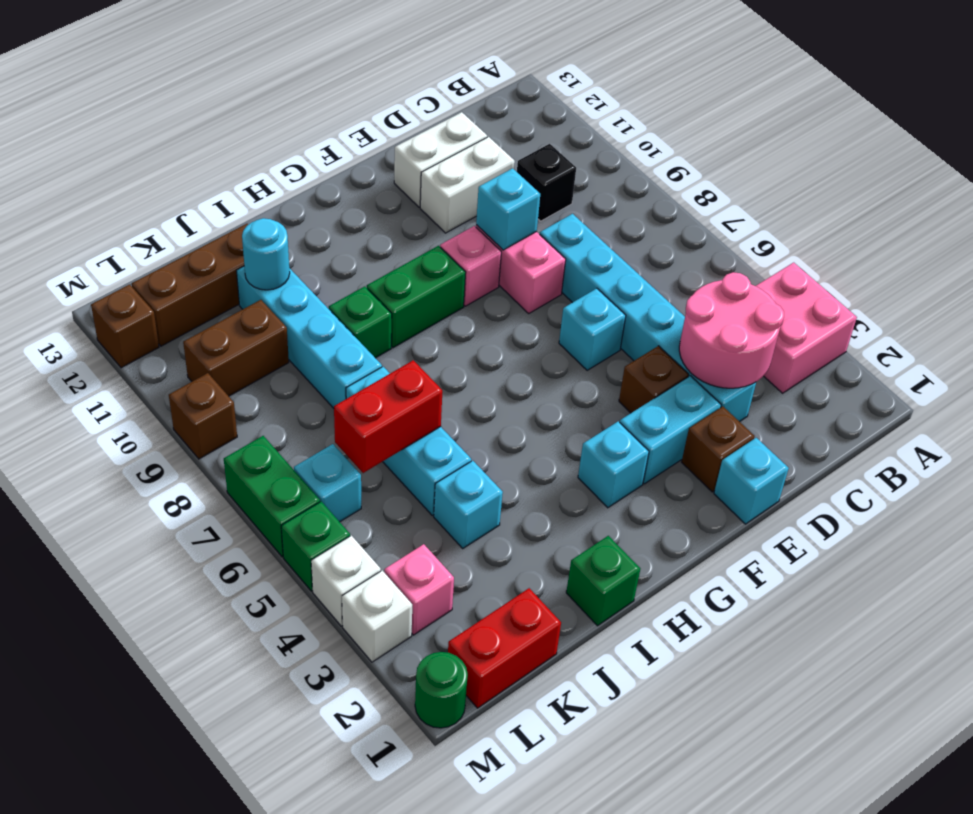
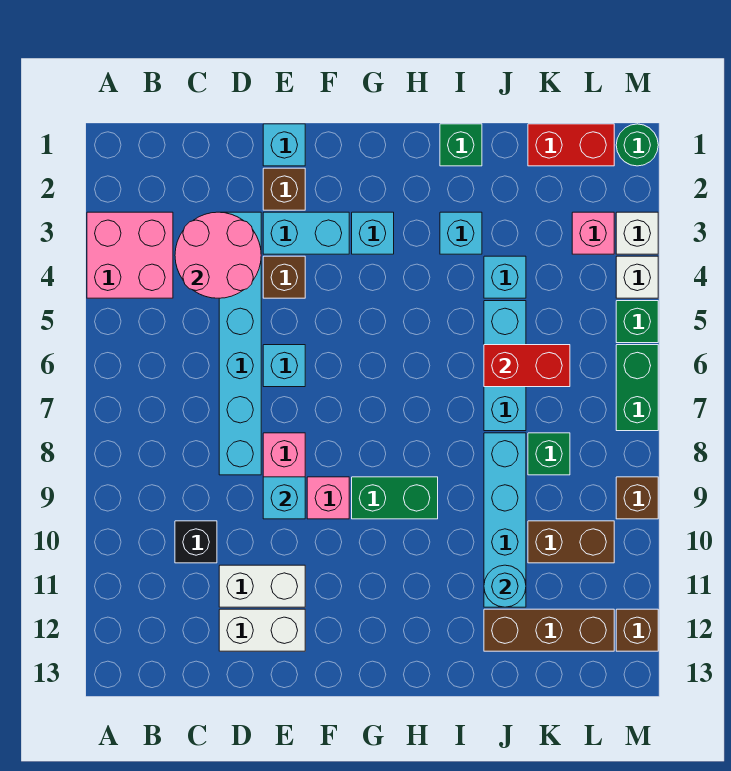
green brick I9 level 1 -> green brick K8 level 1
cyan brick L6 level 1 -> cyan brick I3 level 1

